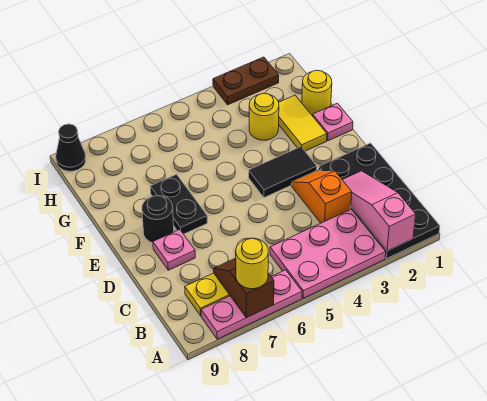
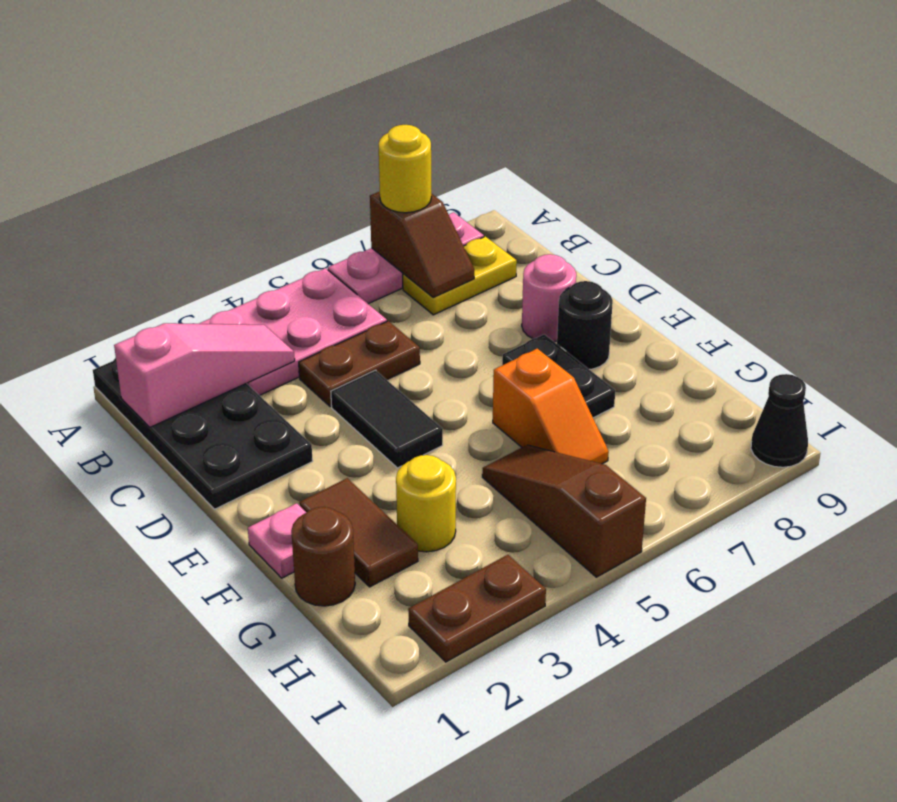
pink slope A2:C2 level 2 top A -> pink slope B1:B3 level 2 top 1
orange slope C3:D3 level 1 top C -> orange slope F6:G6 level 1 top F
none -> brown plate C4:C5 level 1
pink plate D8 level 1 -> pink round brick D8 level 1
black tile E3:E4 level 1 -> black tile D4:E4 level 1
yellow tile F2:G2 level 1 -> brown tile F2:G2 level 1
yellow round brick G1 level 1 -> brown round brick G1 level 1
none -> brown slope G5:I5 level 1 top I

